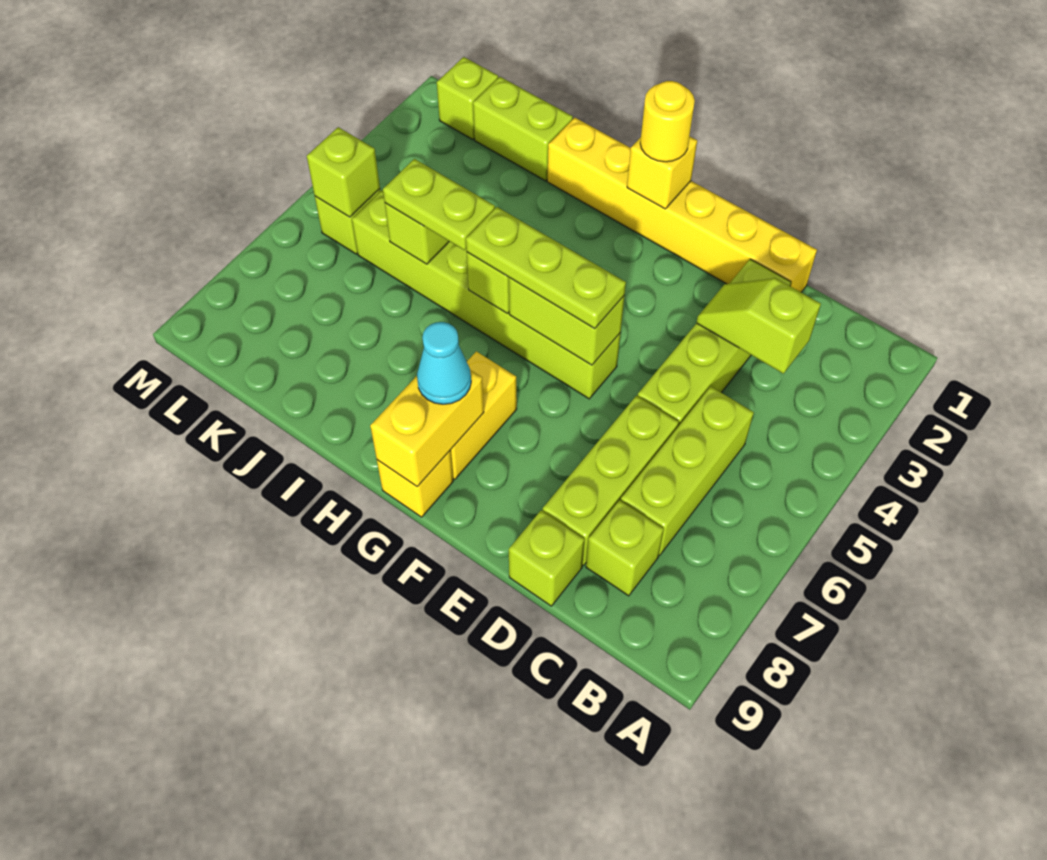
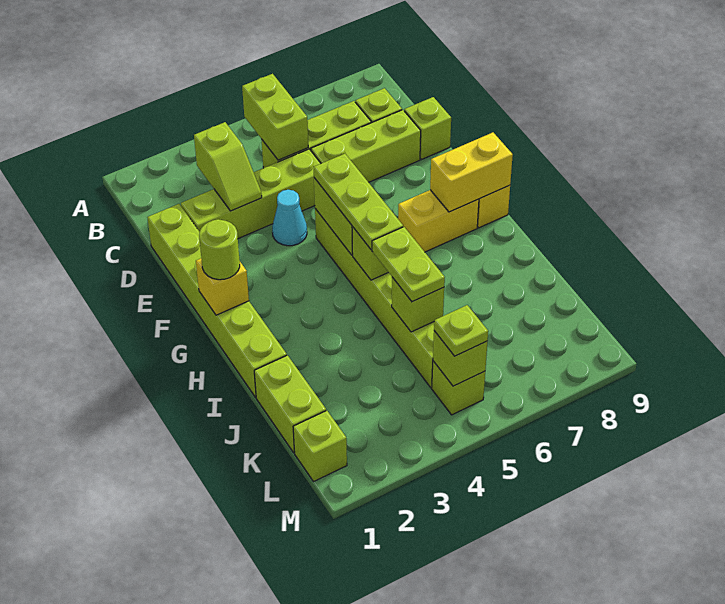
none -> lime brick B5:C5 level 2
yellow brick D1:I1 level 1 -> lime brick D1:I1 level 1
yellow round brick G1 level 3 -> lime round brick G1 level 3
cyan cone G8 level 3 -> cyan cone E4 level 1
none -> lime plate L5 level 3

